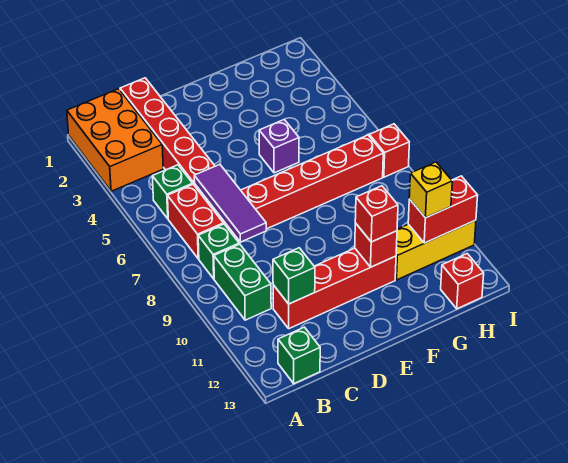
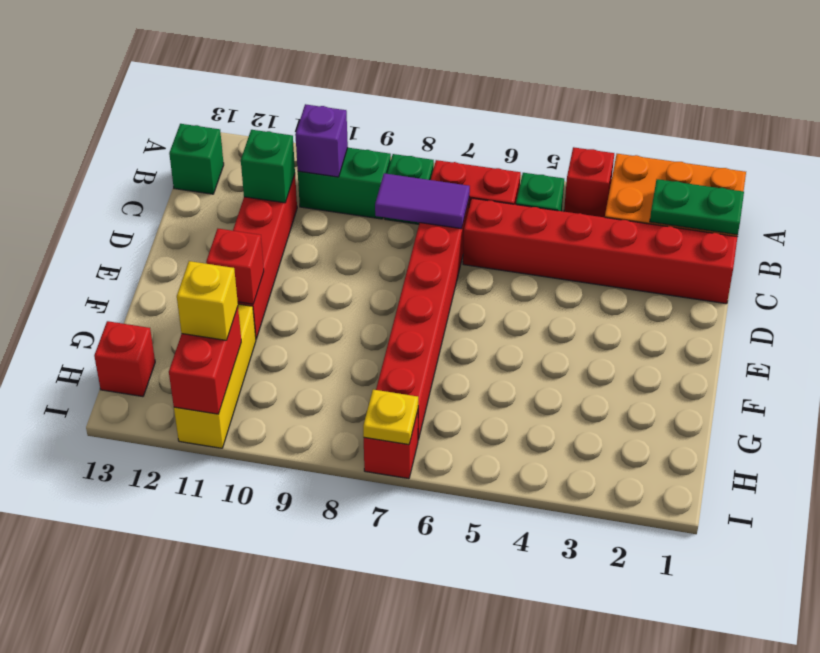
none -> green plate B1:B2 level 2
purple tile C6:C8 level 2 -> purple tile C7:C8 level 2
purple brick F5 level 1 -> purple brick B10 level 2
red brick F11 level 3 -> red brick A4 level 1
none -> yellow plate I7 level 2

